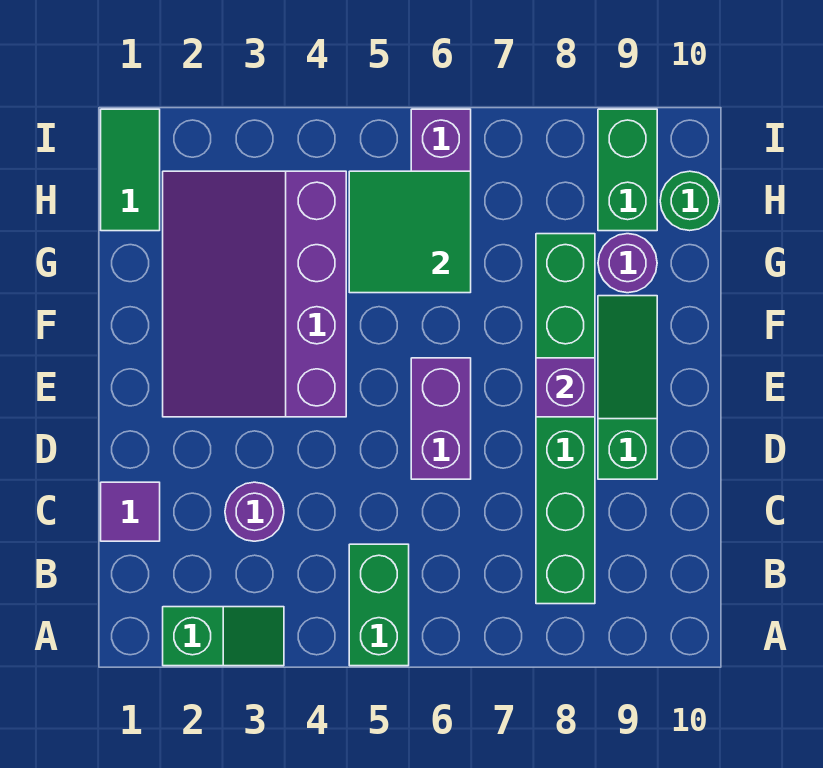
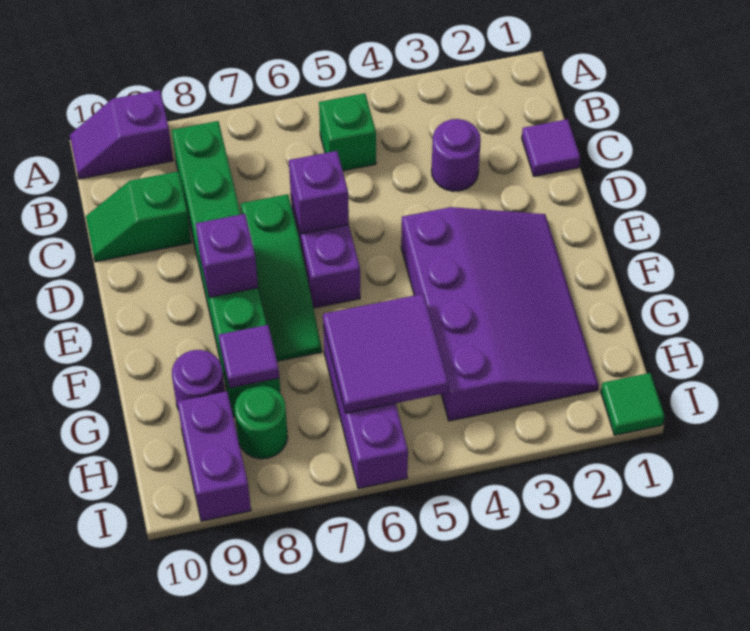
green slope A2:A3 level 1 top 2 -> green slope C9:C10 level 1 top 9
green brick A5:B5 level 1 -> green brick B5 level 1
none -> purple slope A9:A10 level 1 top 9
none -> purple brick D6 level 2
green slope D9:F9 level 1 top D -> green slope D7:F7 level 1 top D
green tile G5:H6 level 2 -> purple tile G5:H6 level 2
none -> purple tile G8 level 2
green tile H1:I1 level 1 -> green tile I1 level 1
green brick H9:I9 level 1 -> purple brick H9:I9 level 1
green round brick H10 level 1 -> green round brick H8 level 1

